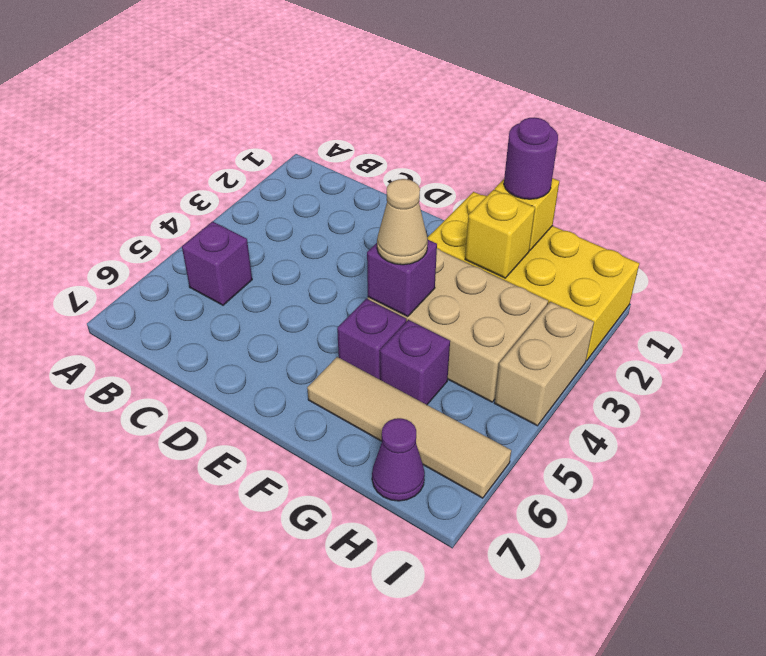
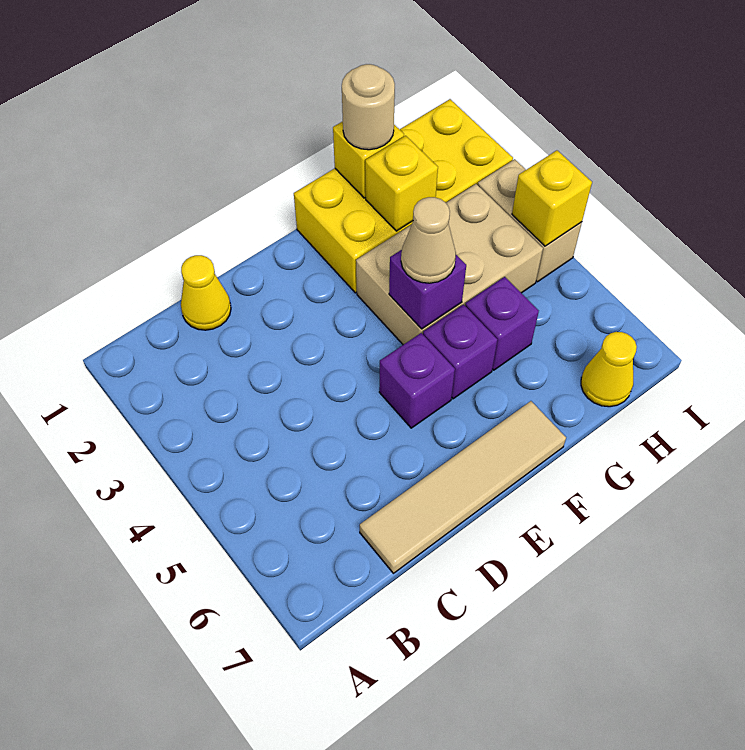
purple brick B5 level 1 -> purple brick E5 level 1
none -> yellow cone C1 level 1
tan tile F6:I6 level 1 -> tan tile C7:F7 level 1
purple round brick G1 level 3 -> tan round brick G1 level 3
purple cone H7 level 1 -> yellow cone H7 level 1
none -> yellow brick I4 level 2

